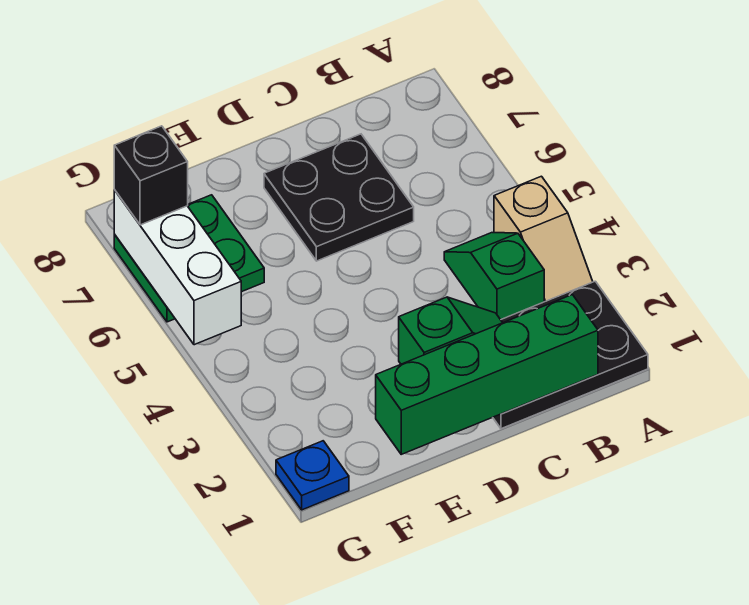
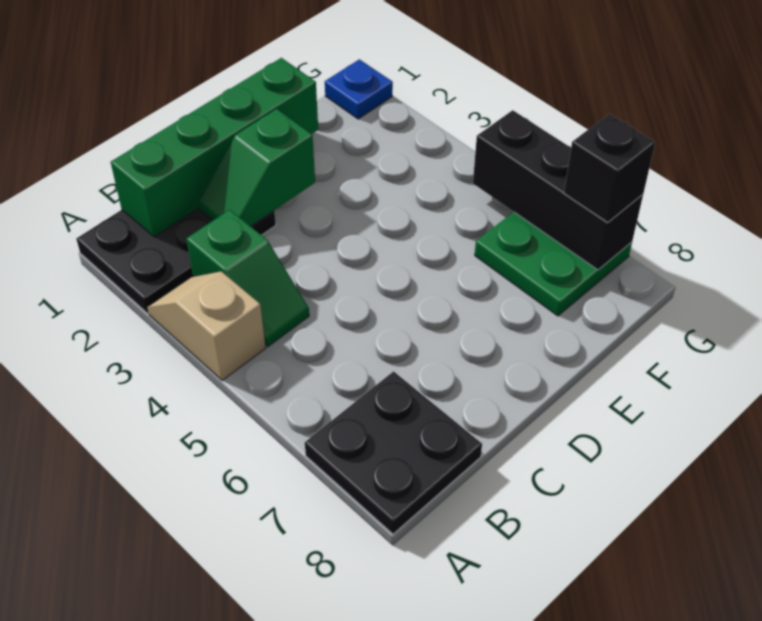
black plate C6:D7 level 1 -> black plate A7:B8 level 1
white brick G5:G7 level 2 -> black brick G5:G7 level 2

